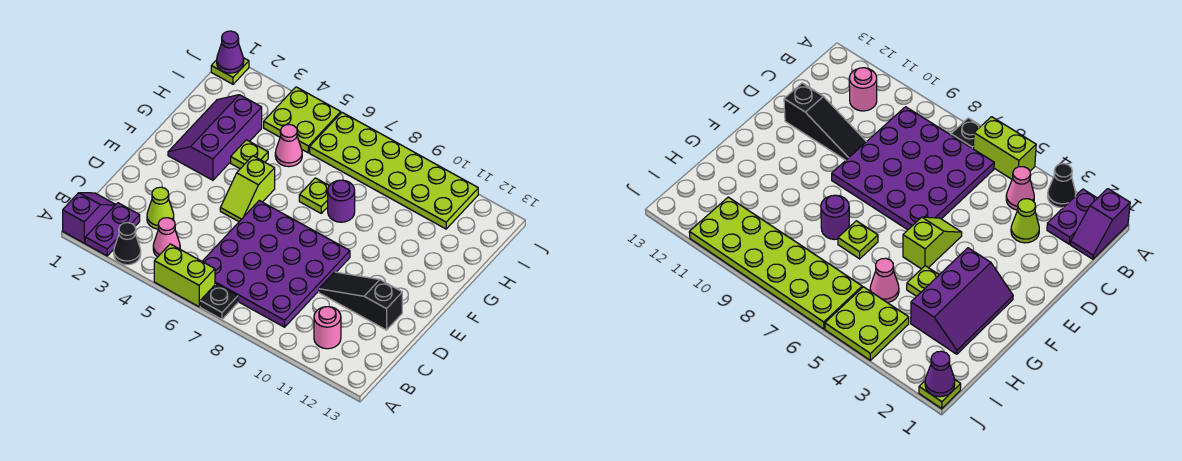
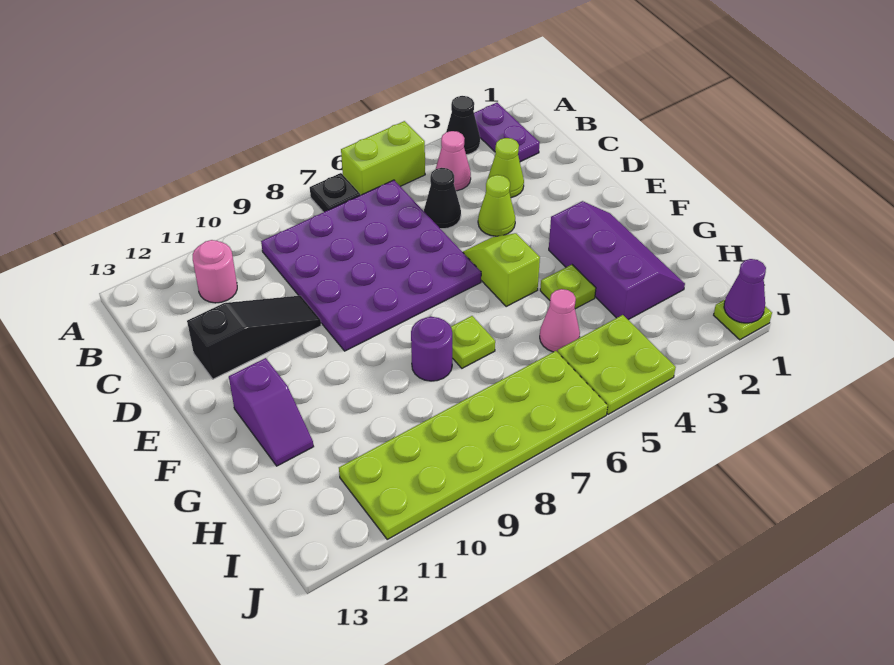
purple slope A1:B1 level 1 top A -> purple slope F12:G12 level 1 top F
none -> black cone C5 level 1
none -> lime cone D4 level 1

